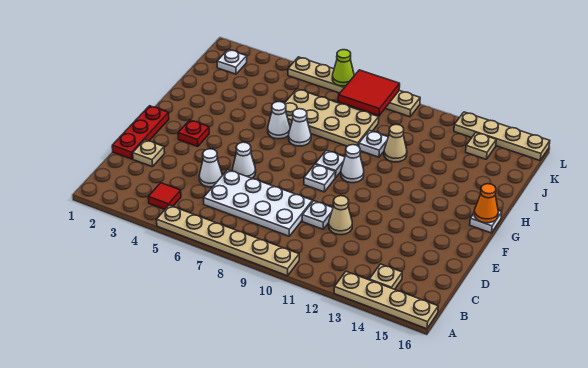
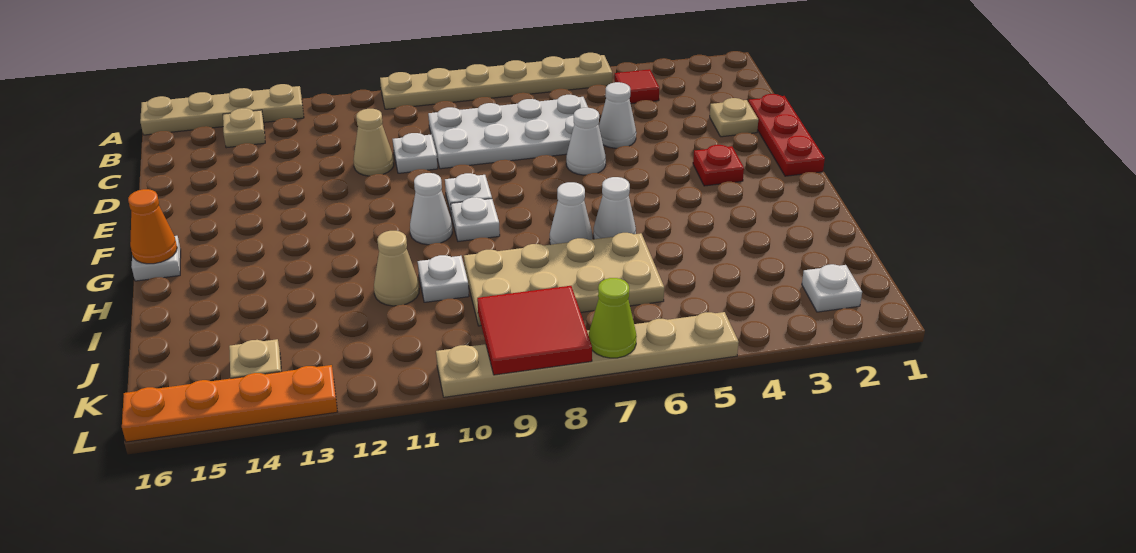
tan plate L13:L16 level 1 -> orange plate L13:L16 level 1

